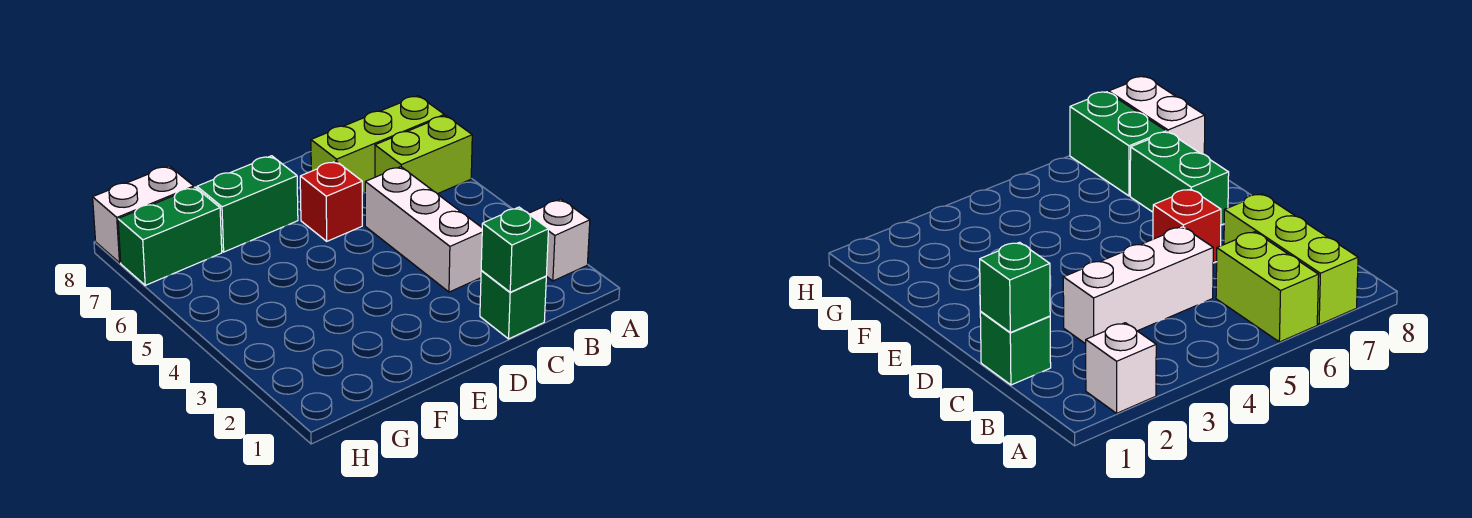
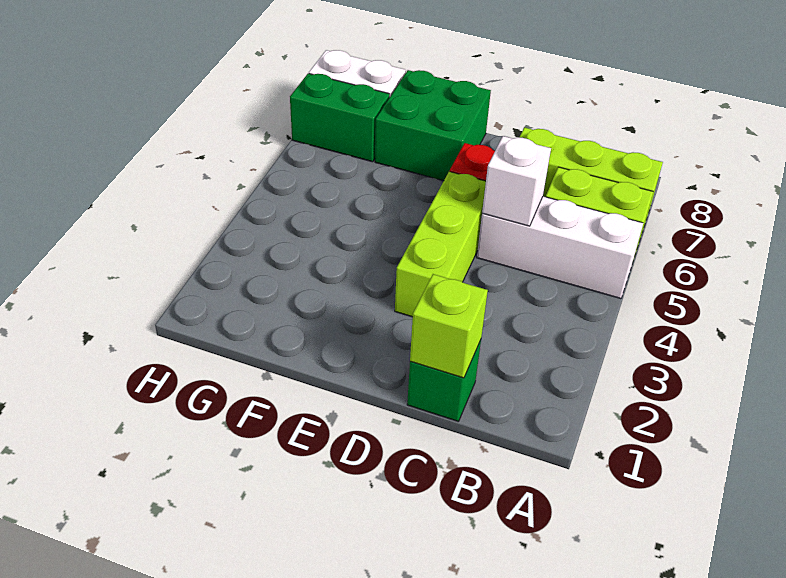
white brick A2 level 1 -> white brick C5 level 2
green brick C1 level 2 -> lime brick C1 level 2
white brick C3:C5 level 1 -> white brick A5:C5 level 1
none -> lime brick D3:D5 level 1
green brick E7:F7 level 1 -> green brick E7:F8 level 1

